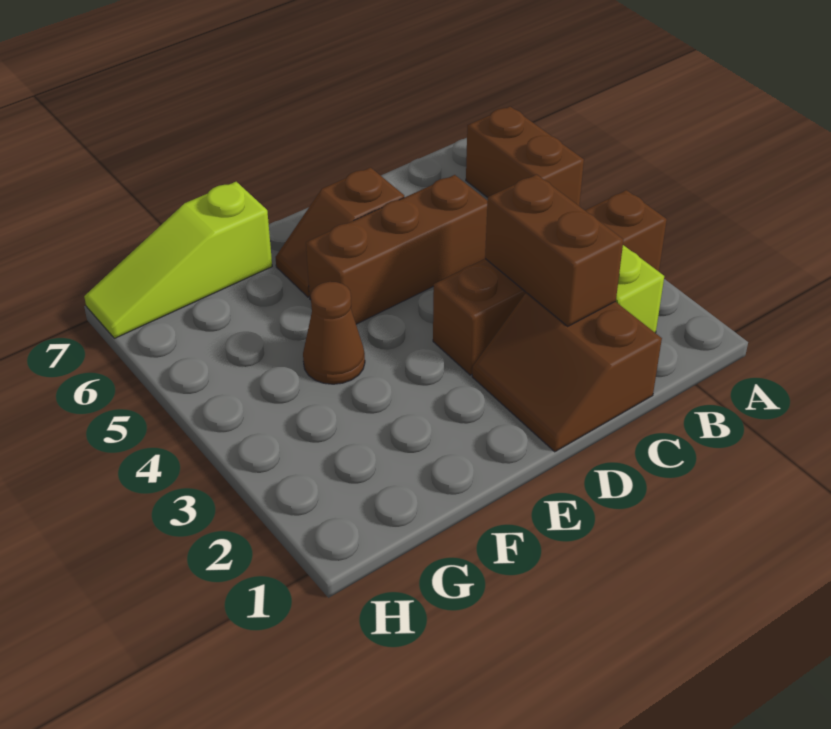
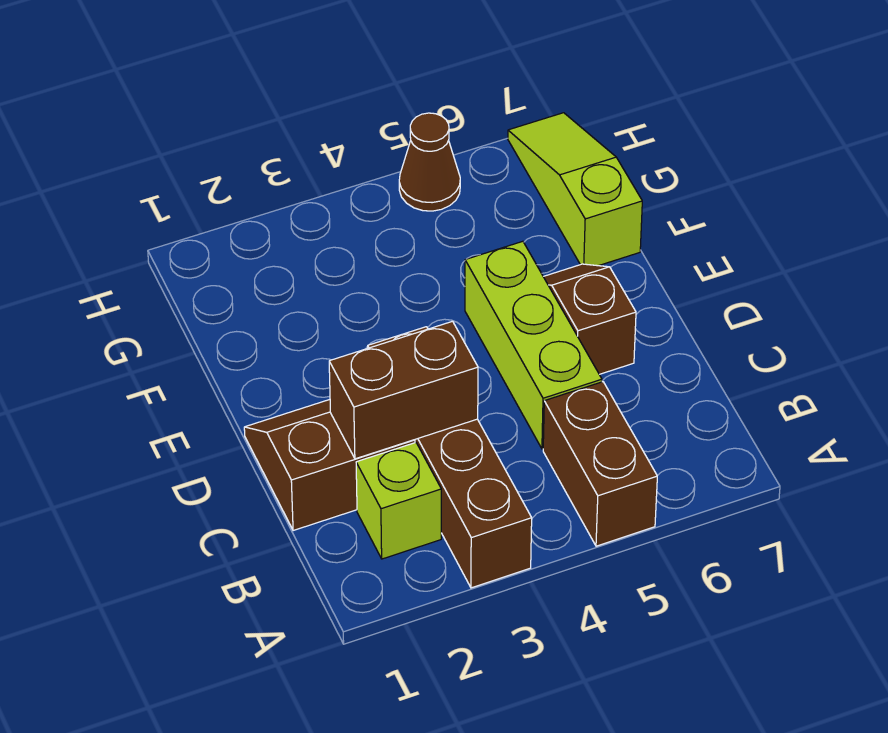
brown brick A5:A6 level 1 -> brown brick A5:B5 level 1
brown brick C5:E5 level 1 -> lime brick C5:E5 level 1
brown cone F4 level 1 -> brown cone H5 level 1

